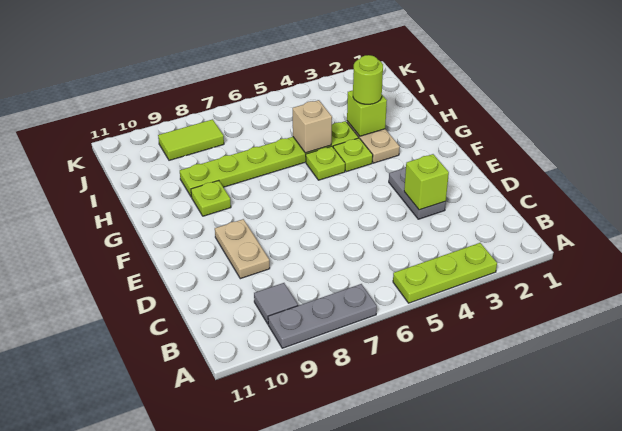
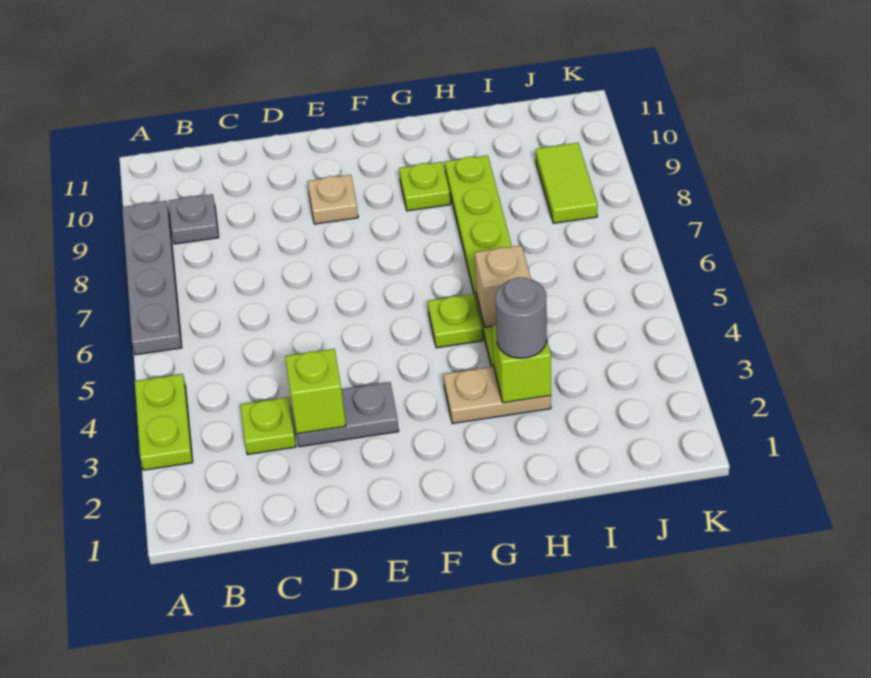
lime plate A3:A5 level 1 -> lime plate A3:A4 level 1
grey plate A7:A9 level 1 -> grey plate A6:A9 level 1
grey tile B9 level 1 -> grey plate B9 level 1
tan plate D9:E9 level 1 -> tan plate E9 level 1
lime plate G4 level 1 -> lime plate C3 level 1
lime round brick H3 level 3 -> grey round brick H3 level 3

